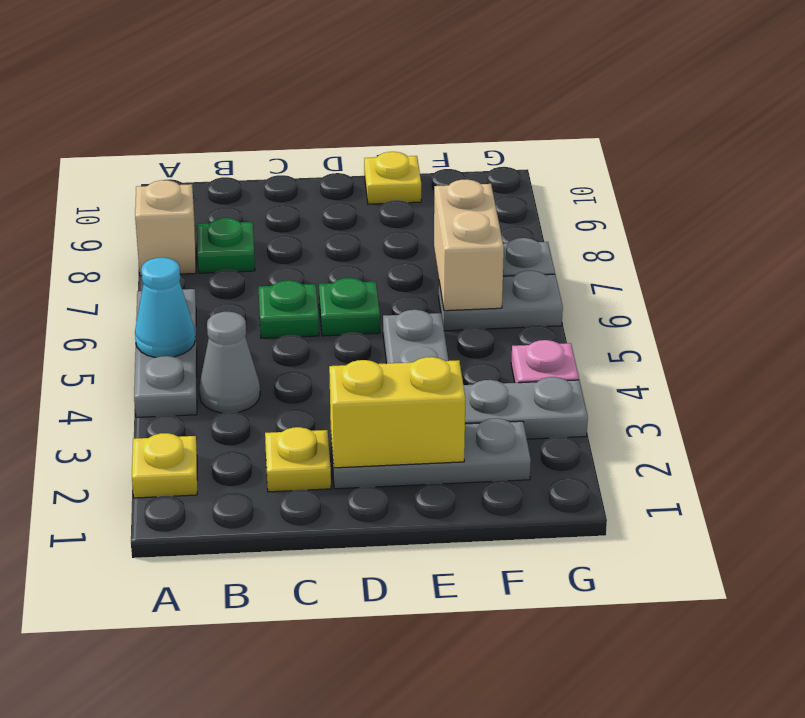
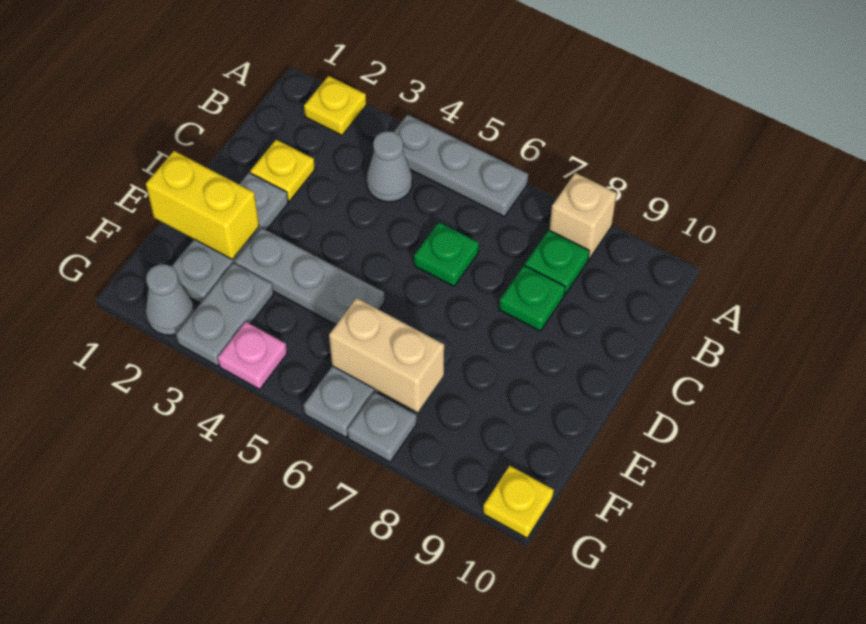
cyan cone A5 level 2 -> none
yellow brick D2:E2 level 2 -> yellow brick E1:E2 level 2
green plate D6 level 1 -> green plate C8 level 1
yellow plate E10 level 1 -> yellow plate G10 level 1
none -> grey cone G2 level 1

